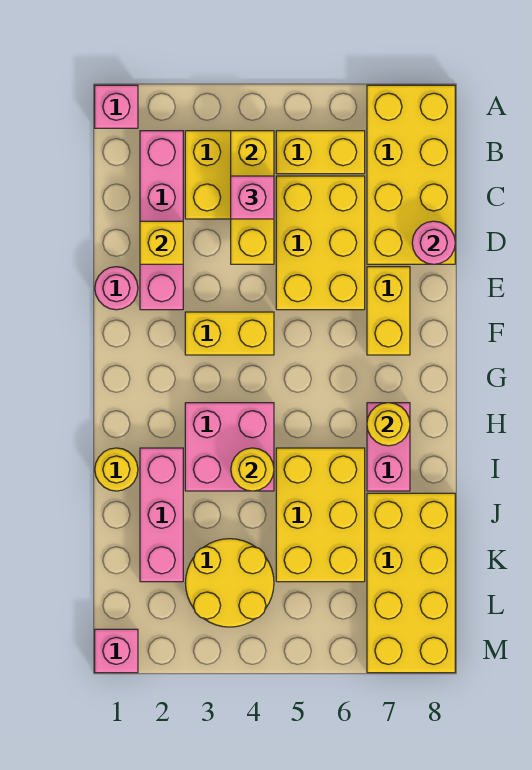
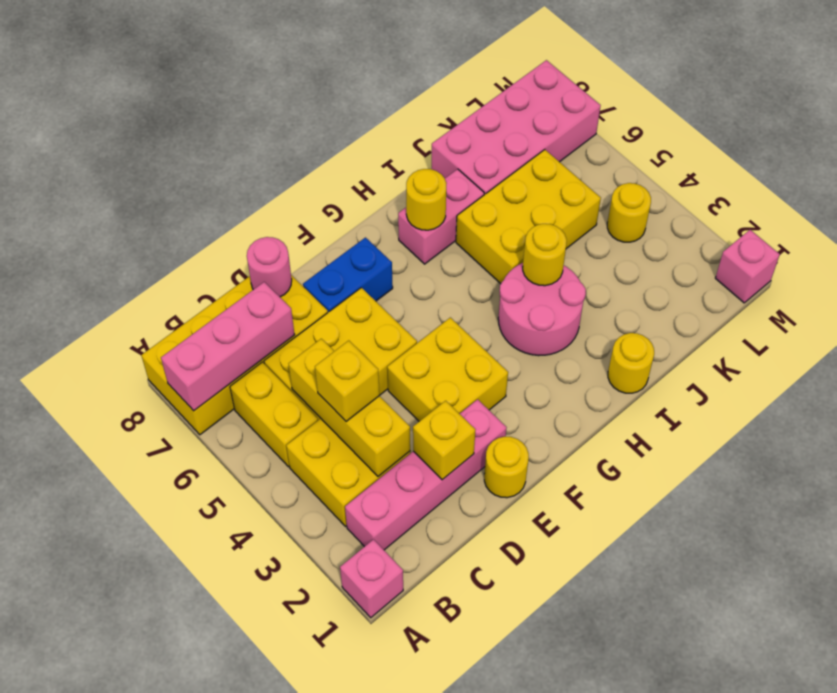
yellow brick B4:D4 level 2 -> yellow brick C3:C5 level 2
pink brick C4 level 3 -> yellow brick C4 level 3
pink round brick E1 level 1 -> yellow round brick E1 level 1
yellow brick E7:F7 level 1 -> blue brick E7:F7 level 1
yellow brick F3:F4 level 1 -> yellow brick E3:F4 level 1
pink brick H3:I4 level 1 -> pink round brick H3:I4 level 1
pink brick I2:K2 level 1 -> pink brick A7:C7 level 2
yellow brick J7:M8 level 1 -> pink brick J7:M8 level 1
yellow round brick K3:L4 level 1 -> yellow round brick L4 level 1

